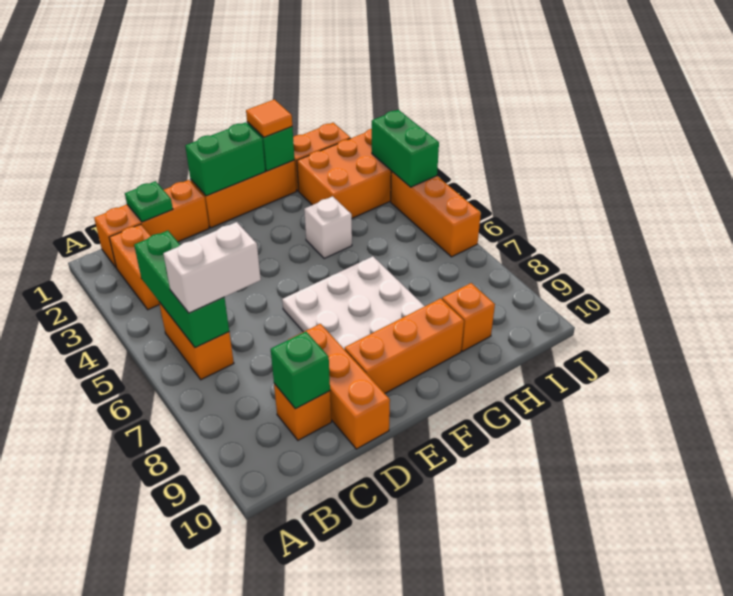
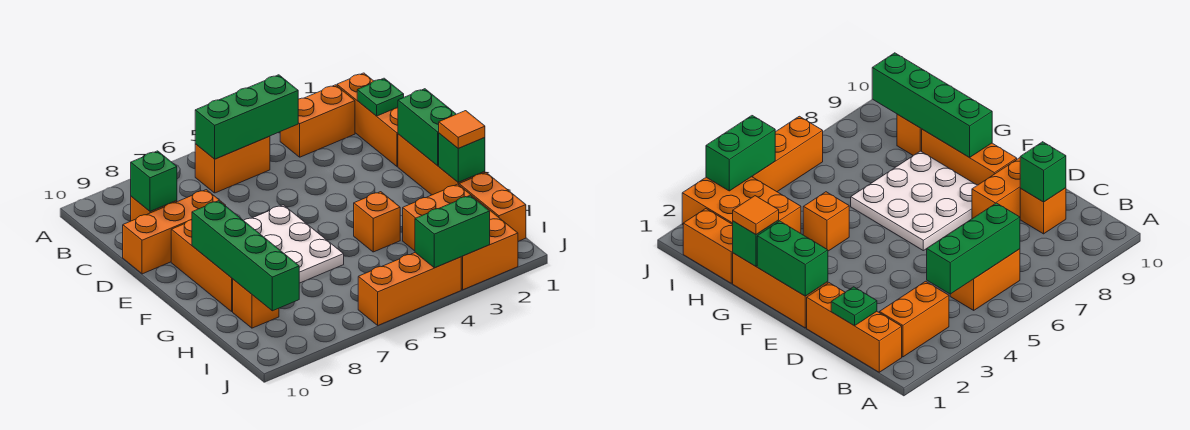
white brick B6:C6 level 3 -> none
none -> green brick F9:I9 level 2
white brick G4 level 1 -> orange brick G4 level 1

